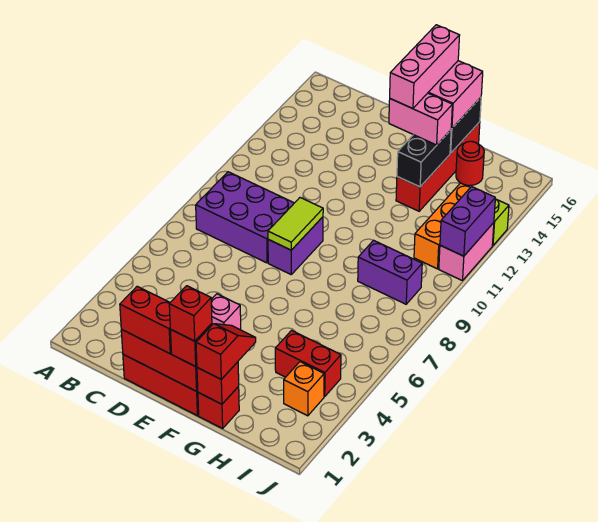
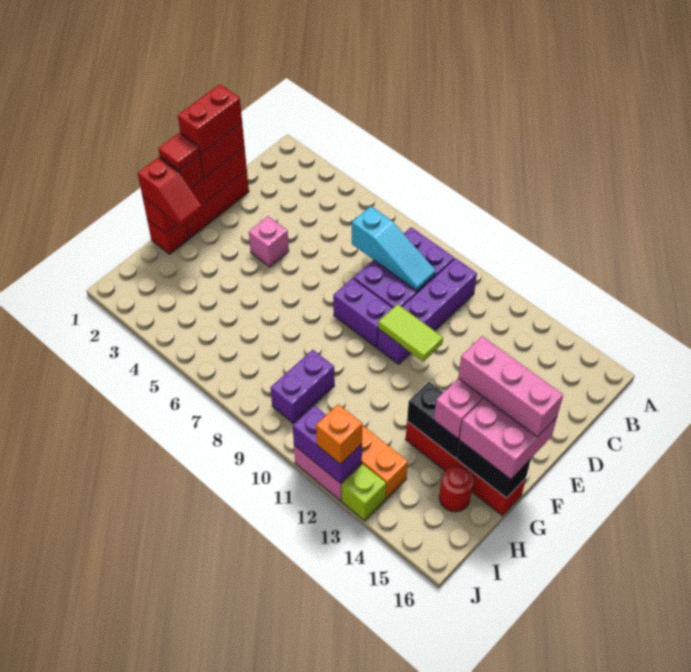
none -> purple brick B10:E10 level 1
none -> cyan slope C7:C9 level 2 top 7
lime tile E8:E9 level 2 -> lime tile E10:E11 level 2
red brick F1 level 4 -> red tile F1 level 4
red brick H4:I4 level 1 -> red brick D1:E1 level 4
orange brick I3 level 1 -> orange brick J12 level 3

